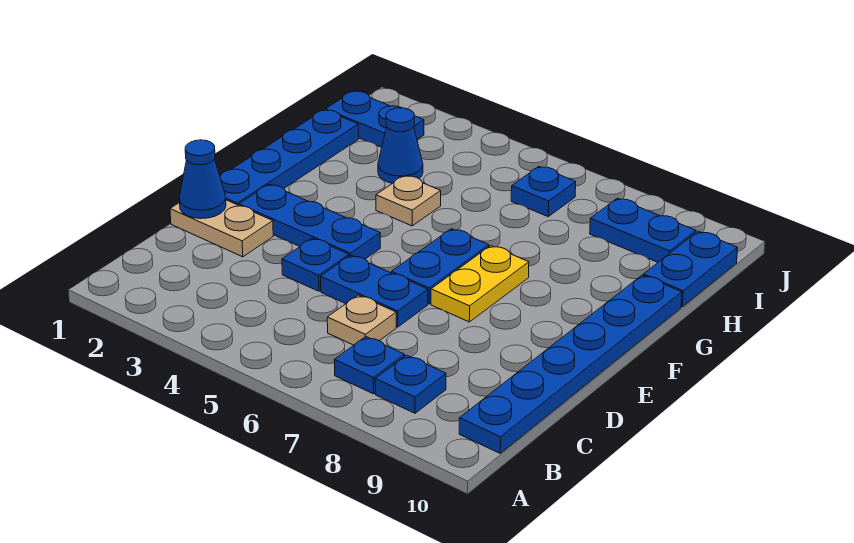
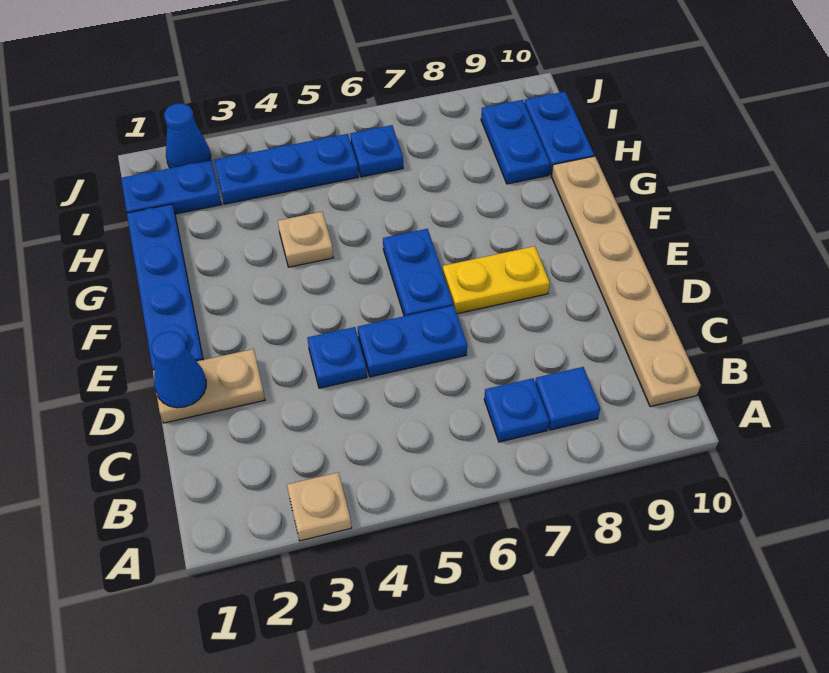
blue plate B8 level 1 -> blue tile B8 level 1
blue plate B10:G10 level 1 -> tan plate B10:G10 level 1
tan plate C6 level 1 -> tan plate A3 level 1
blue plate E2:E4 level 1 -> blue plate I3:I5 level 1
yellow plate E7:F7 level 1 -> yellow plate E7:E8 level 1
blue cone H3 level 1 -> blue cone J2 level 1
blue plate I8:I9 level 1 -> blue plate H9:I9 level 1

